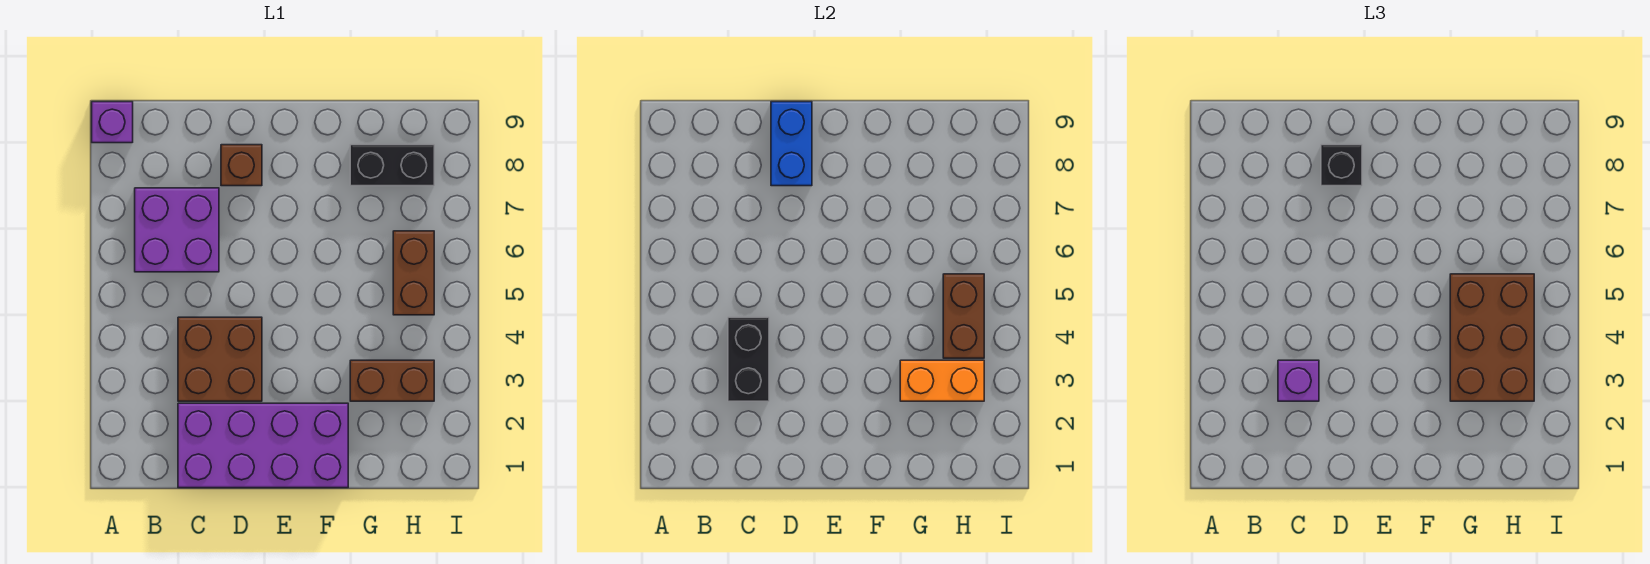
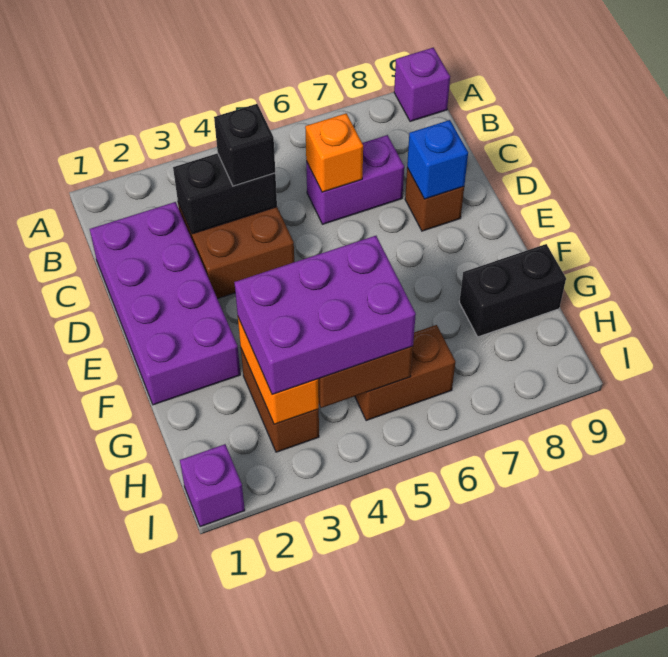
purple brick B6:C7 level 1 -> purple brick C6:C7 level 1
purple brick C3 level 3 -> purple brick I1 level 1
none -> orange brick C6 level 2
blue brick D8:D9 level 2 -> blue brick D8 level 2
black brick D8 level 3 -> black brick C4 level 3
brown brick G3:H5 level 3 -> purple brick G3:H5 level 3
black brick G8:H8 level 1 -> black brick G8:G9 level 1

